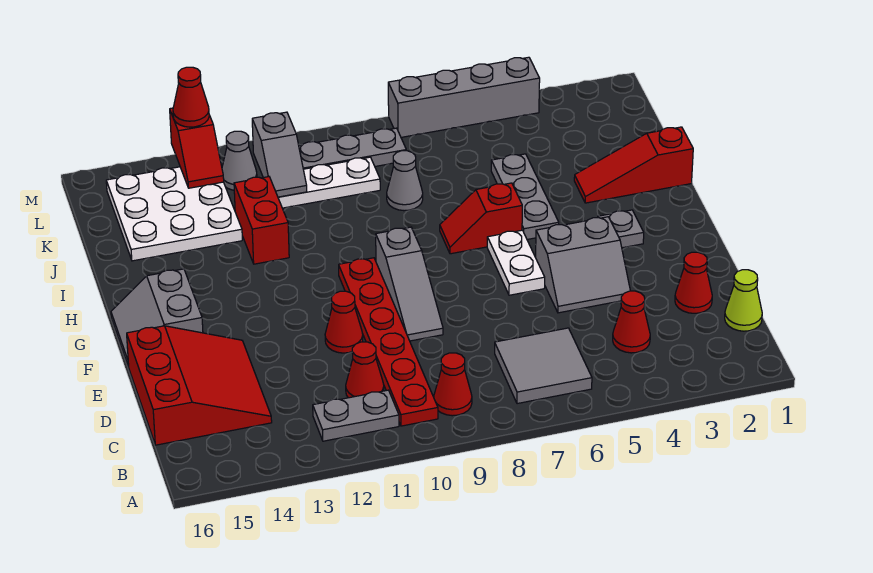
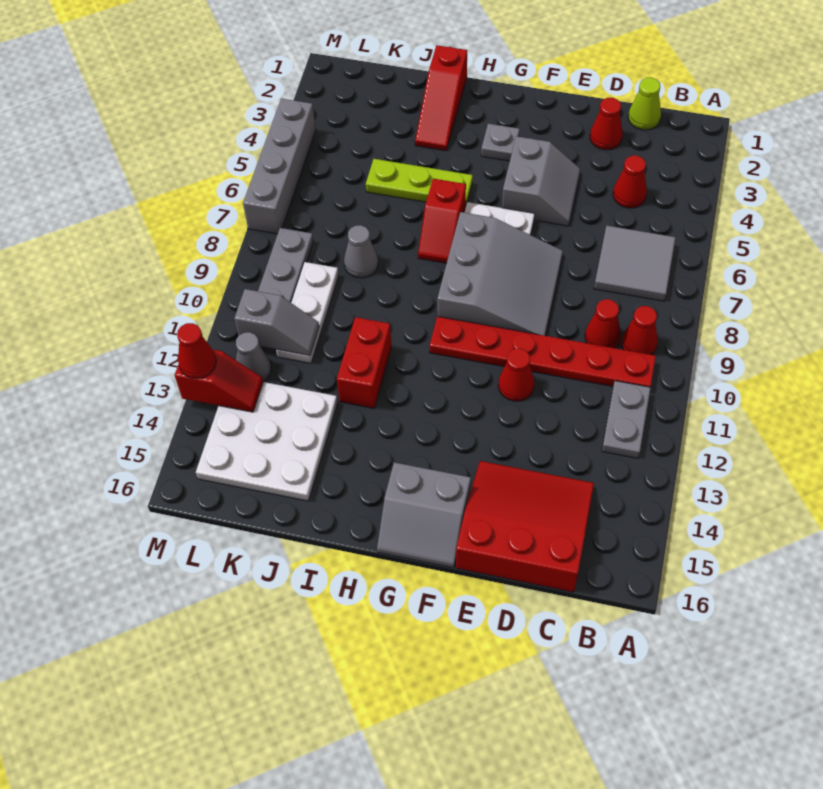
red cone C11 level 1 -> red cone C9 level 1
grey slope E9:G9 level 1 top G -> grey slope E7:G9 level 1 top G
grey plate H5:J5 level 1 -> lime plate H5:J5 level 1
red brick I12:J12 level 1 -> red brick I11:I12 level 1

